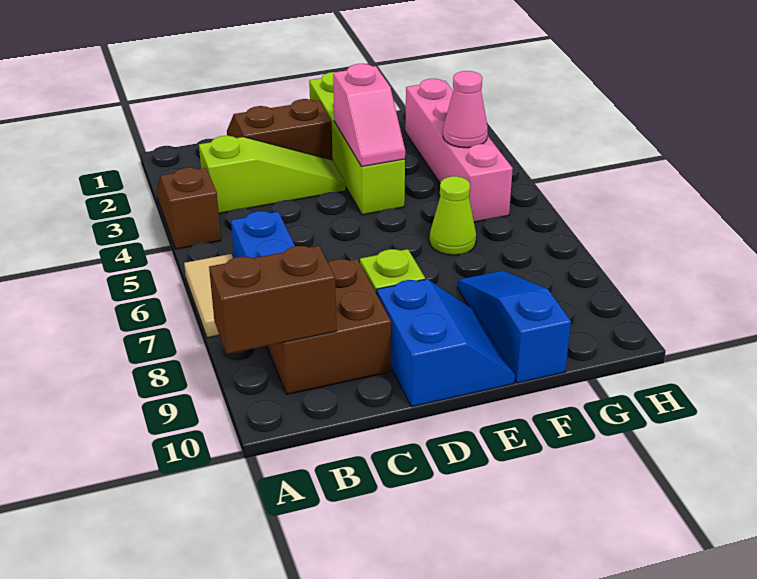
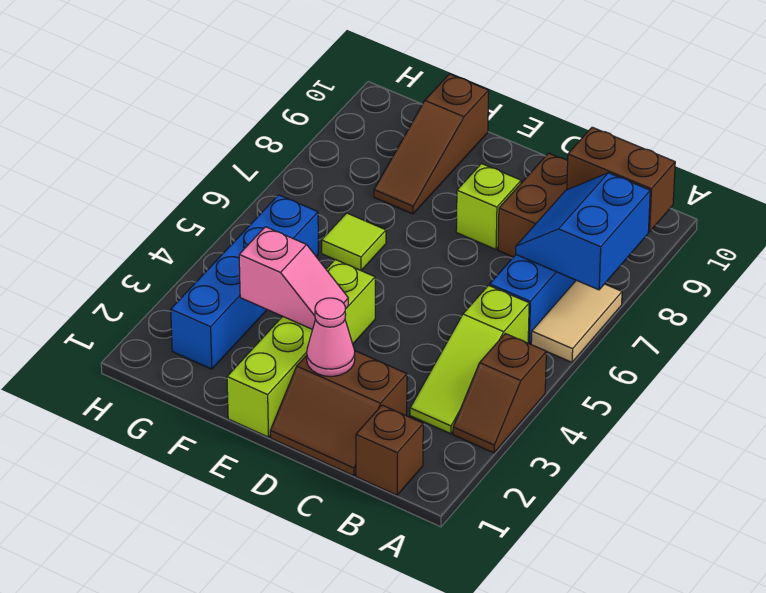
none -> brown brick B1 level 1
lime slope B3:D3 level 1 top B -> lime slope B3:B5 level 1 top 5
blue slope D9:E10 level 1 top D -> blue slope A7:B8 level 2 top A
pink slope E3:E4 level 2 top 3 -> pink slope E3:F3 level 2 top F
lime cone F6 level 1 -> lime tile F6 level 1
blue slope F8:F10 level 1 top 10 -> brown slope F8:F10 level 1 top 10
pink brick G2:G5 level 1 -> blue brick G2:G5 level 1
pink cone G4 level 2 -> pink cone D2 level 2

